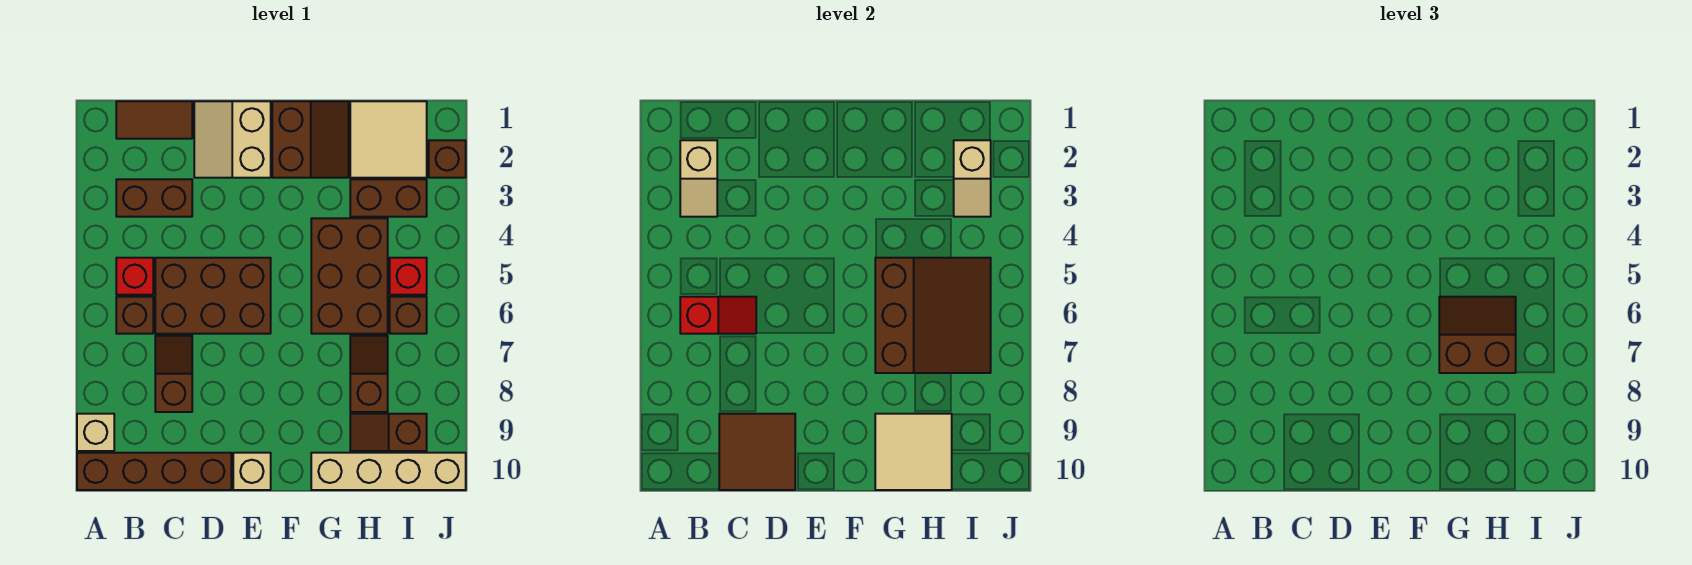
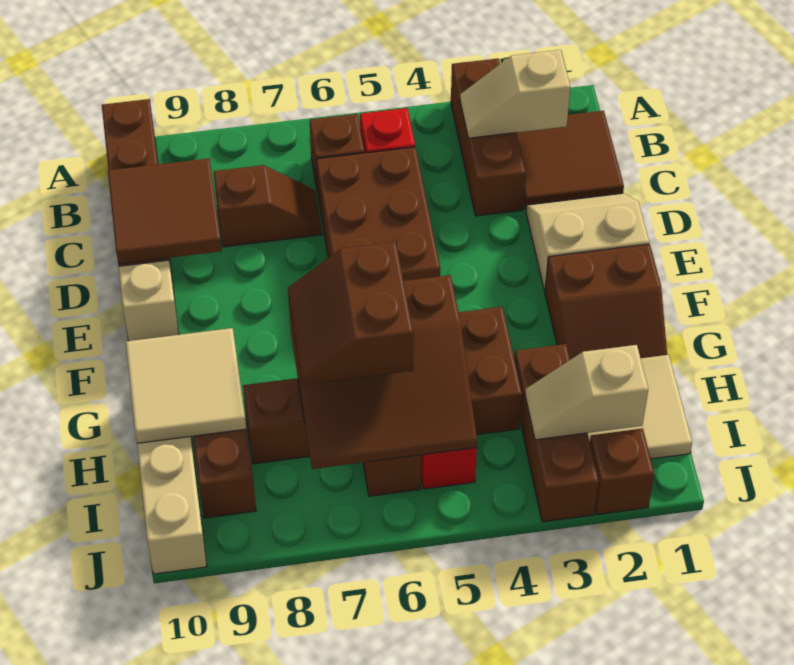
tan brick A9 level 1 -> none
brown tile B1:C1 level 1 -> brown tile B1:C2 level 1
brown brick B3:C3 level 1 -> brown brick A3:C3 level 1
red slope B6:C6 level 2 top B -> none
brown slope G6:H7 level 3 top 7 -> brown slope G6:H7 level 3 top 6
brown brick H3:I3 level 1 -> brown brick H3:J3 level 1

